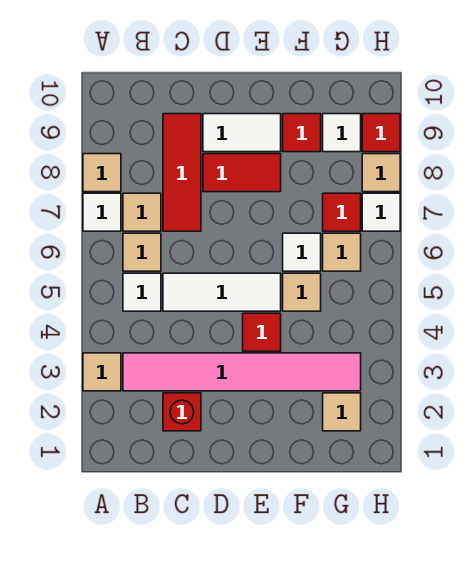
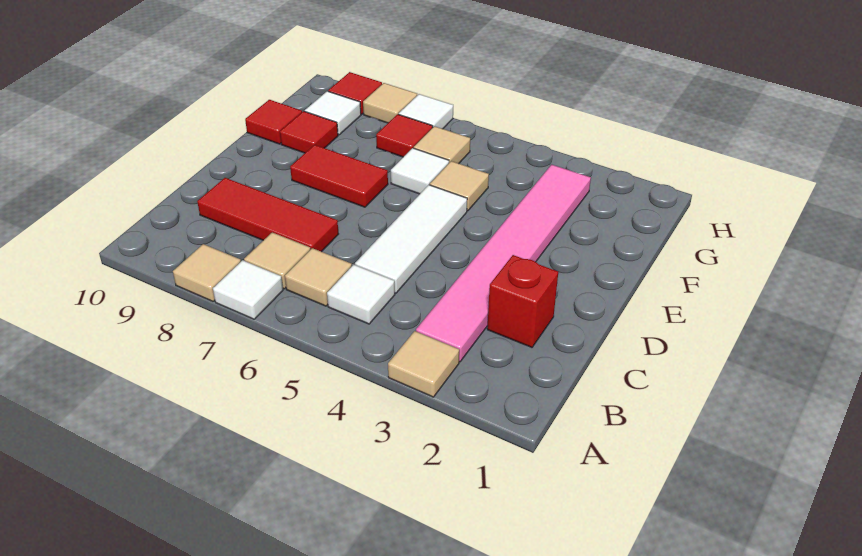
red tile D8:E8 level 1 -> red tile E7:E8 level 1
white tile D9:E9 level 1 -> none
red tile E4 level 1 -> red tile F10 level 1
tan tile G2 level 1 -> none

